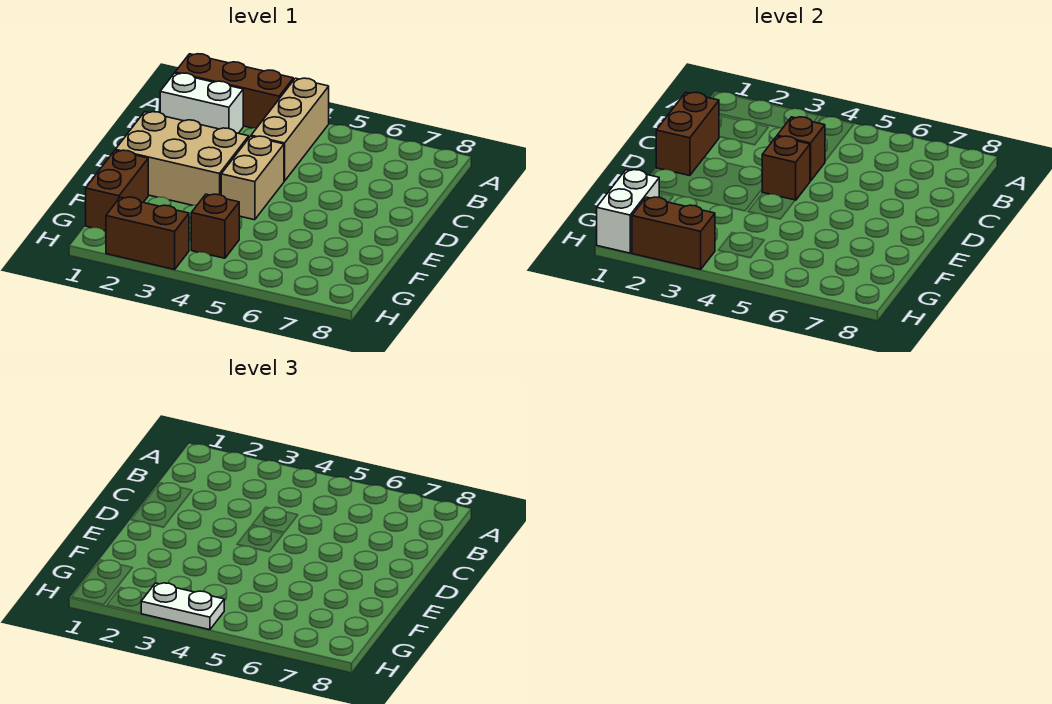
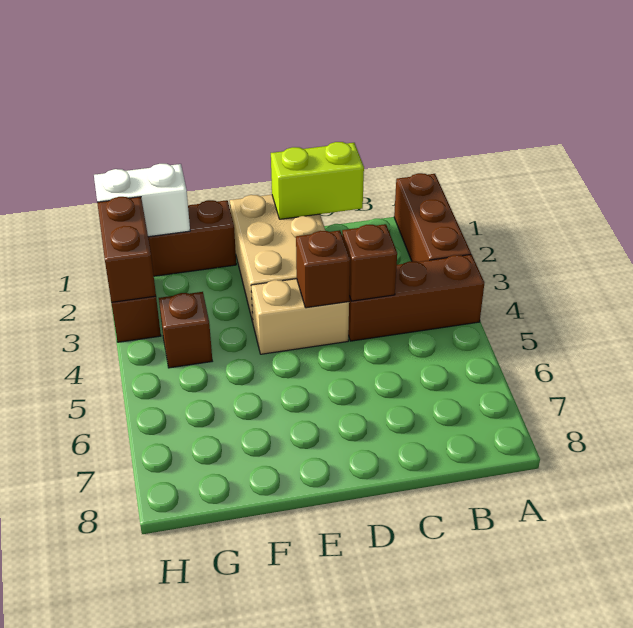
tan brick A4:C4 level 1 -> brown brick A4:C4 level 1
white brick B1:B2 level 1 -> none
brown brick C1:D1 level 2 -> lime brick C1:D1 level 2
white plate H3:H4 level 3 -> none

